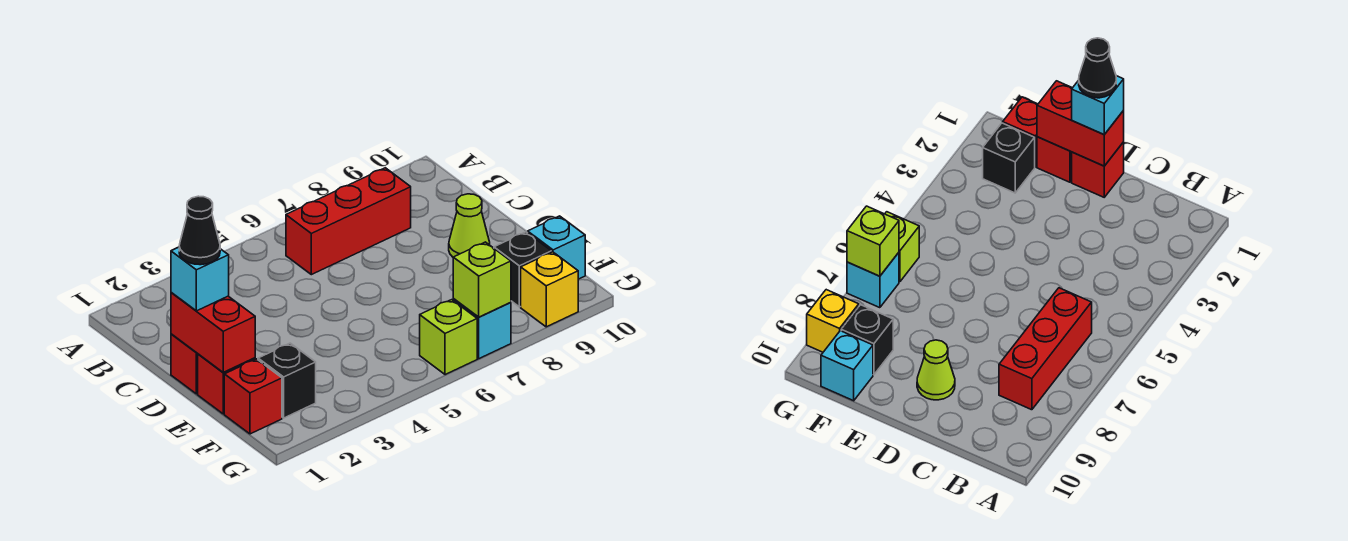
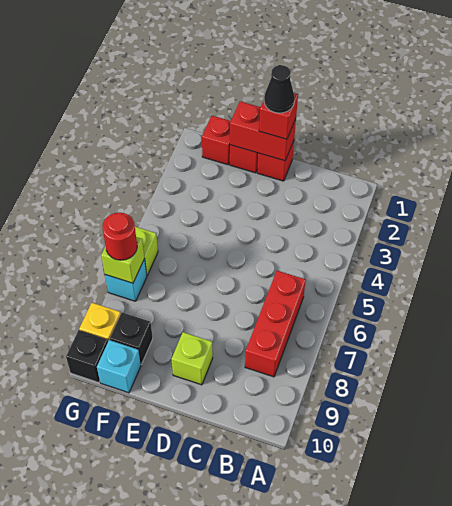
cyan brick D1 level 3 -> red brick D1 level 3
lime cone D9 level 1 -> lime brick D9 level 1
black brick F2 level 1 -> black brick G10 level 1
none -> red round brick G7 level 3

